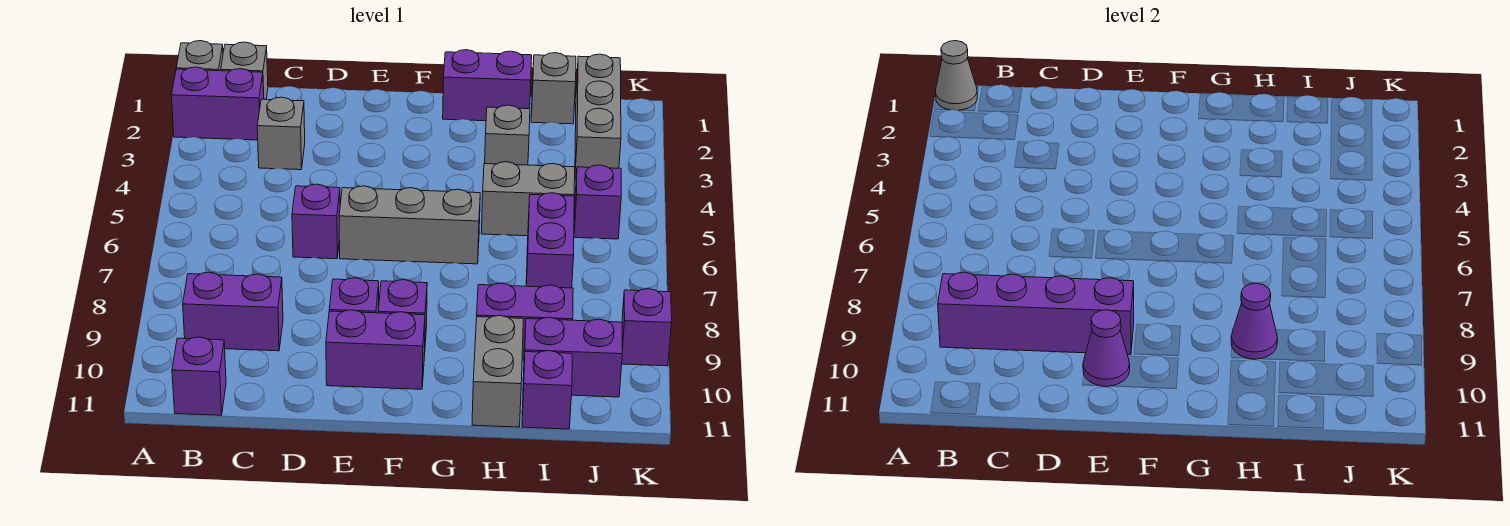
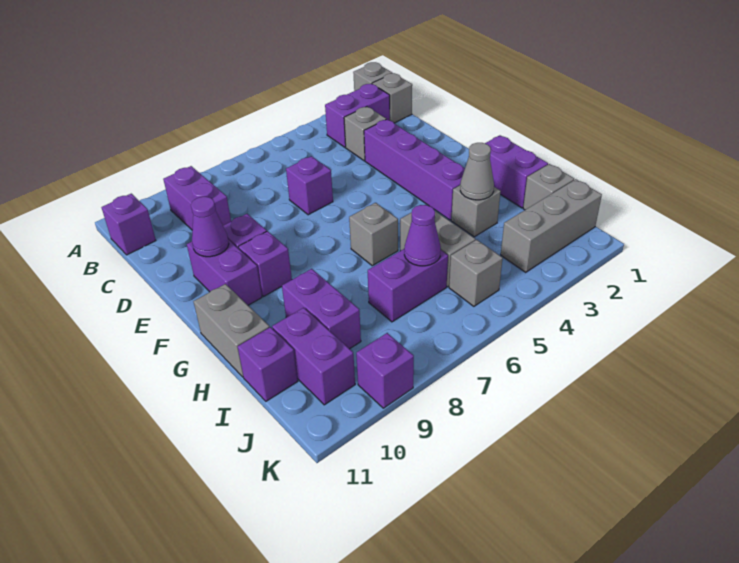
grey cone A1 level 2 -> grey cone H3 level 2
purple brick A2:B2 level 1 -> purple brick B2:B3 level 1
purple brick B9:E9 level 2 -> purple brick D3:G3 level 1
grey brick E6:G6 level 1 -> grey brick G6 level 1
purple cone H9 level 2 -> purple cone I6 level 2
grey brick H10:H11 level 1 -> grey brick G11:H11 level 1
purple brick J5 level 1 -> grey brick J5 level 1

